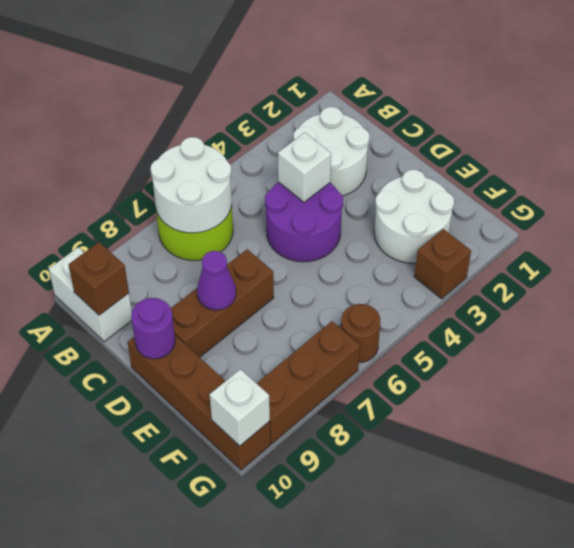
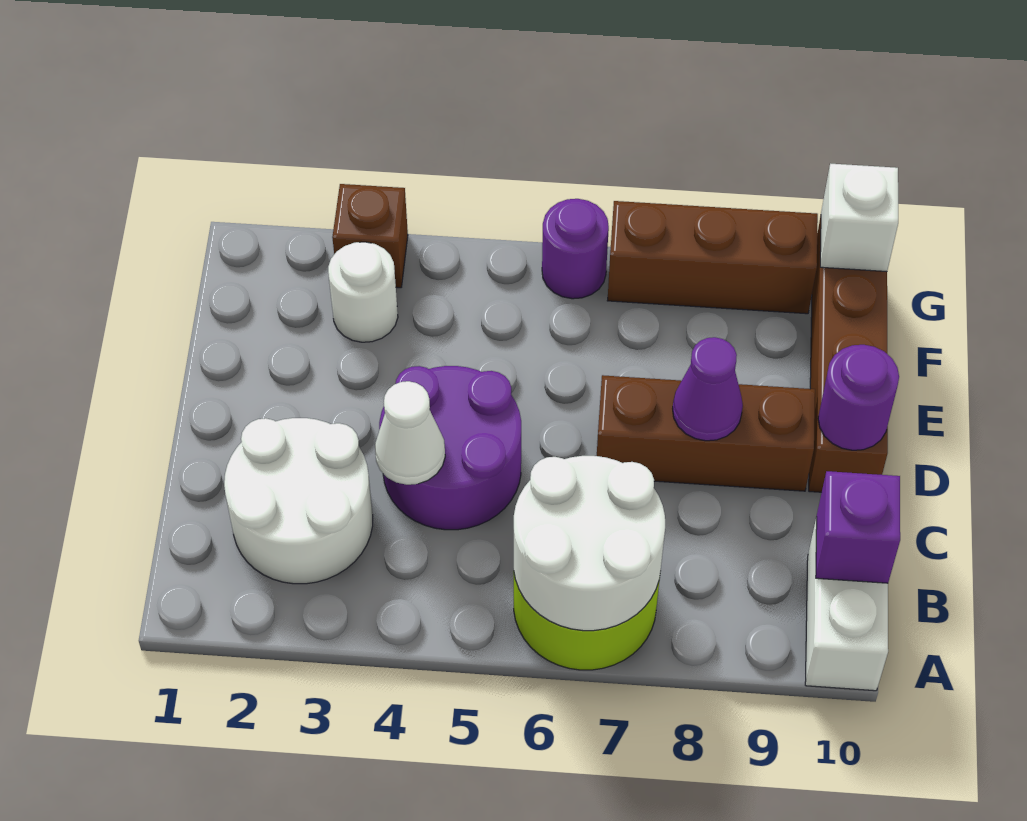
brown brick B10 level 2 -> purple brick B10 level 2
white brick C4 level 2 -> white cone C4 level 2
white round brick E2:F3 level 1 -> white round brick F3 level 1
brown round brick G6 level 1 -> purple round brick G6 level 1

